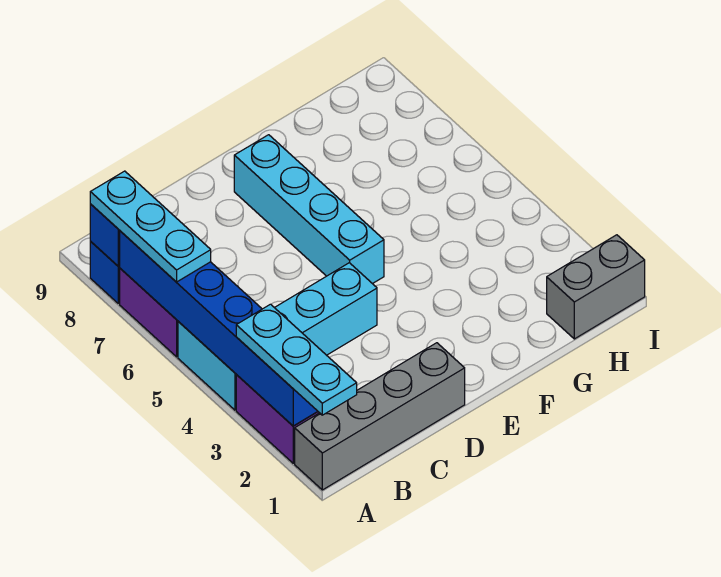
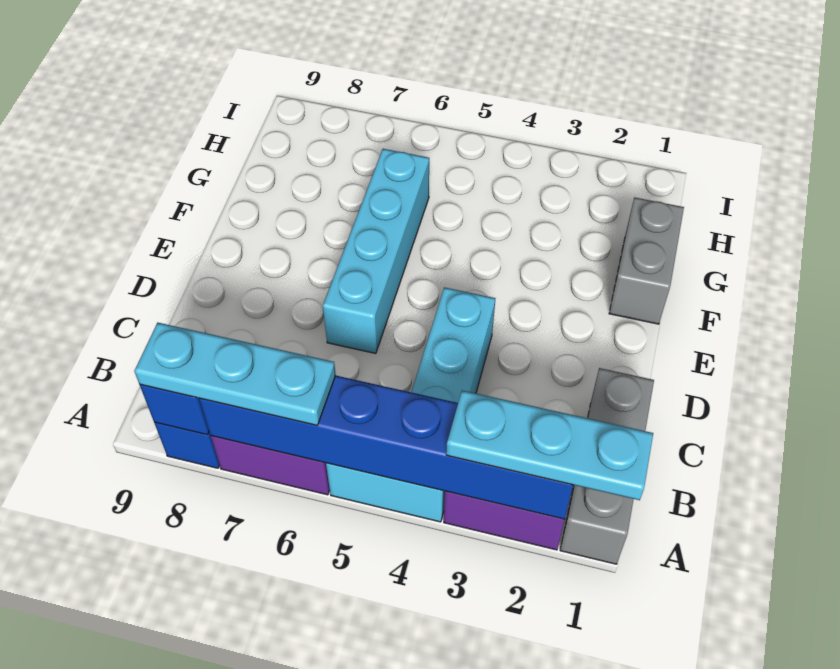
grey brick A1:D1 level 1 -> grey brick A1:C1 level 1
cyan brick E5:E8 level 1 -> cyan brick D6:G6 level 1
grey brick H1:I1 level 1 -> grey brick F1:G1 level 1

